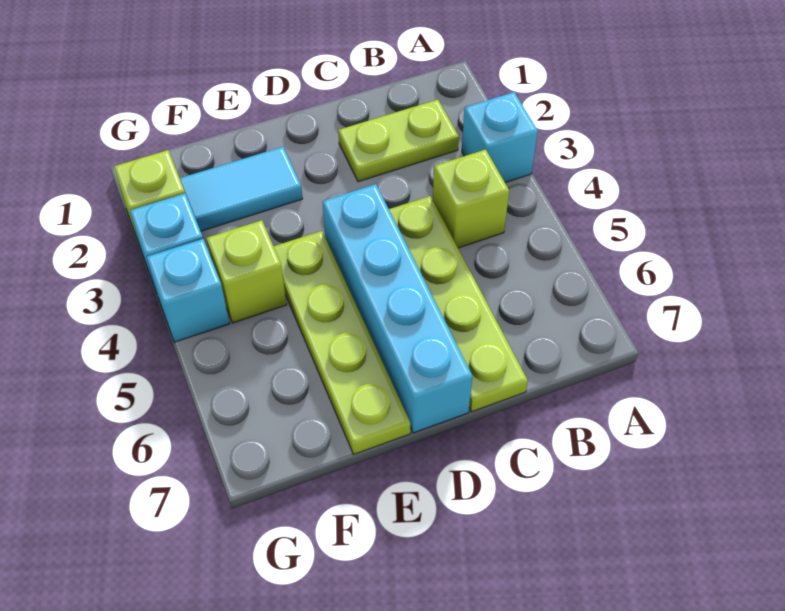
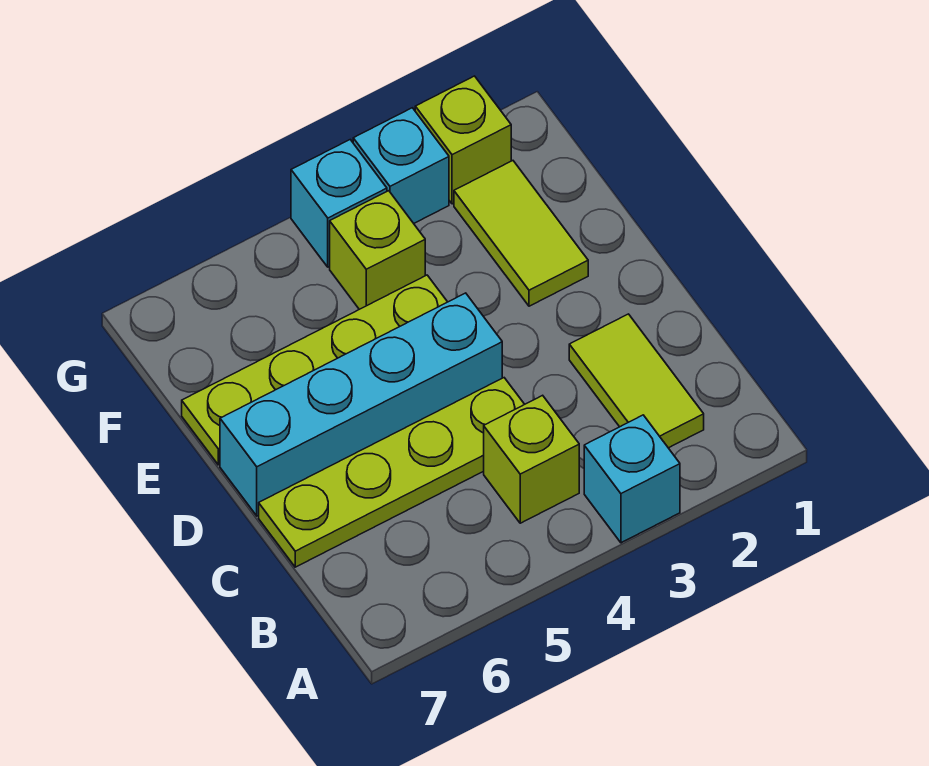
lime plate B2:C2 level 1 -> lime tile B2:C2 level 1
cyan tile E2:F2 level 1 -> lime tile E2:F2 level 1

